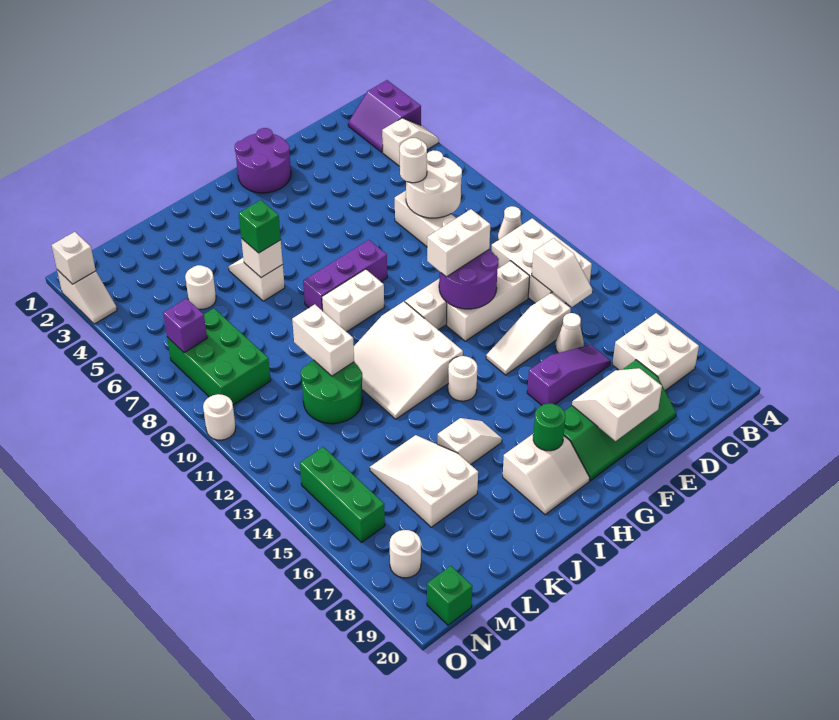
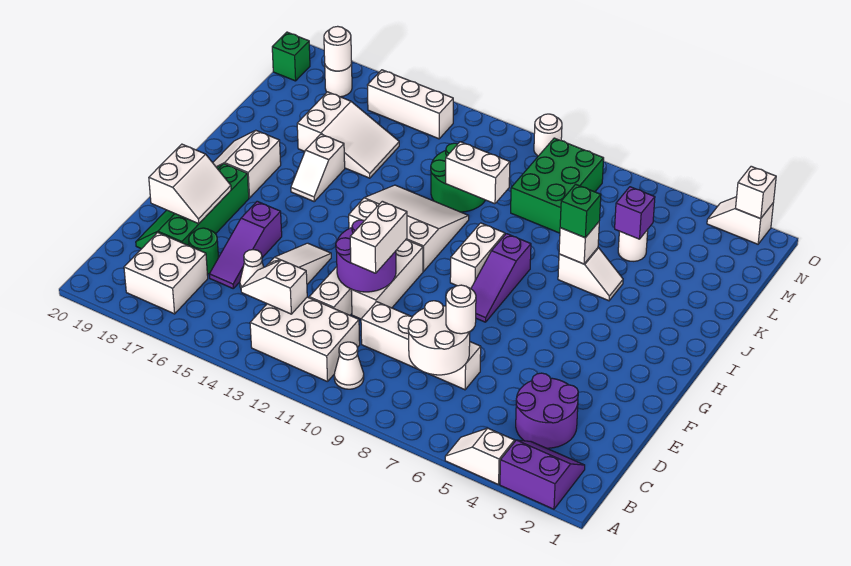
white slope A4:B4 level 1 top B -> white slope A4:A5 level 1 top 4
purple round brick F1:G2 level 1 -> purple round brick C3:D4 level 1
purple brick G8:I8 level 1 -> purple slope G8:I8 level 1 top I
white round brick H14 level 1 -> white round brick N18 level 2
green round brick H18 level 2 -> green round brick D17 level 1
green brick M7:N9 level 1 -> green brick L8:N9 level 1
purple brick N7 level 2 -> purple brick L5 level 2
green brick N14:N16 level 1 -> white brick N14:N16 level 1

